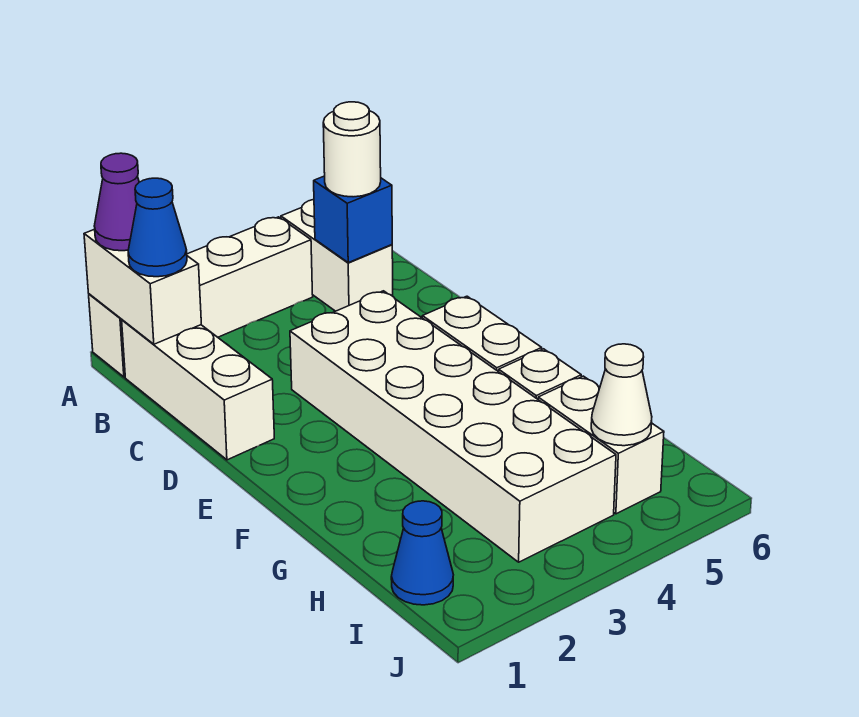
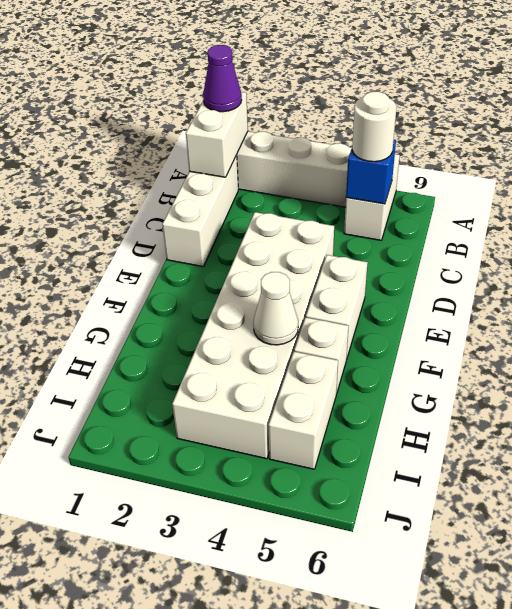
blue cone B1 level 3 -> none
blue cone I1 level 1 -> none
white cone I5 level 2 -> white cone G4 level 2

